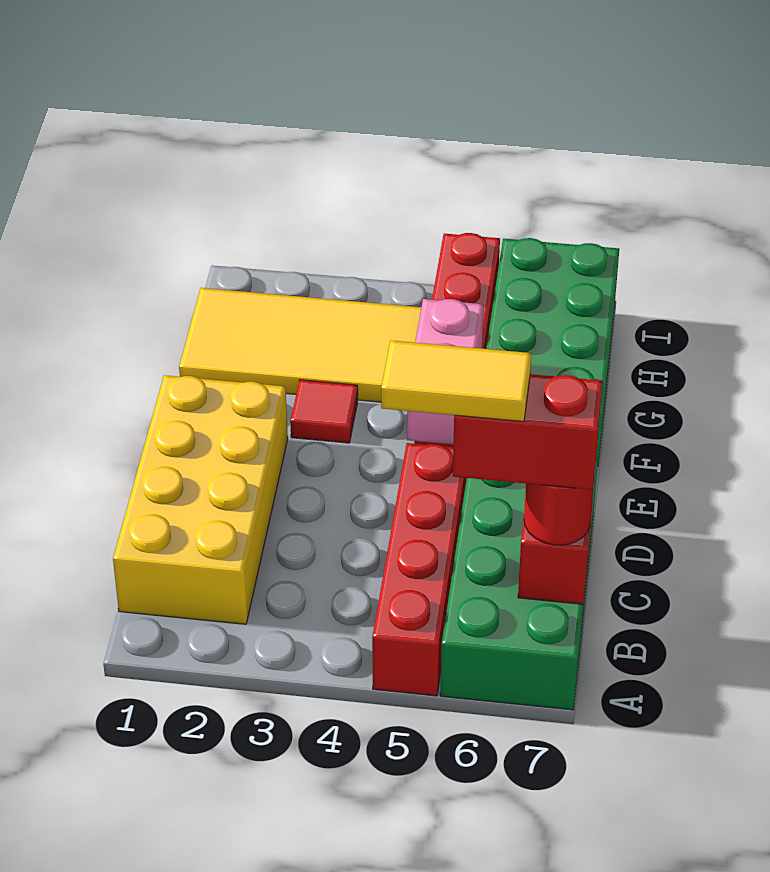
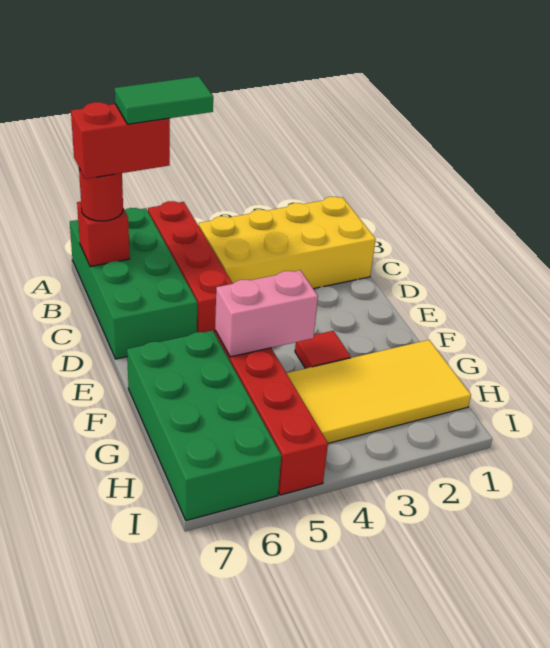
yellow brick B1:E2 level 1 -> yellow brick B1:C4 level 1
yellow tile B5:B6 level 5 -> green tile B5:B6 level 5
pink brick E5:F5 level 2 -> pink brick F4:F5 level 2

